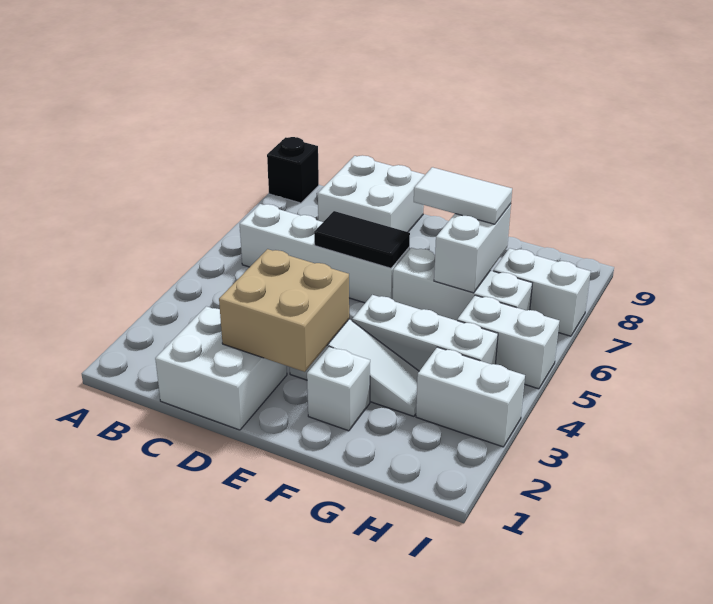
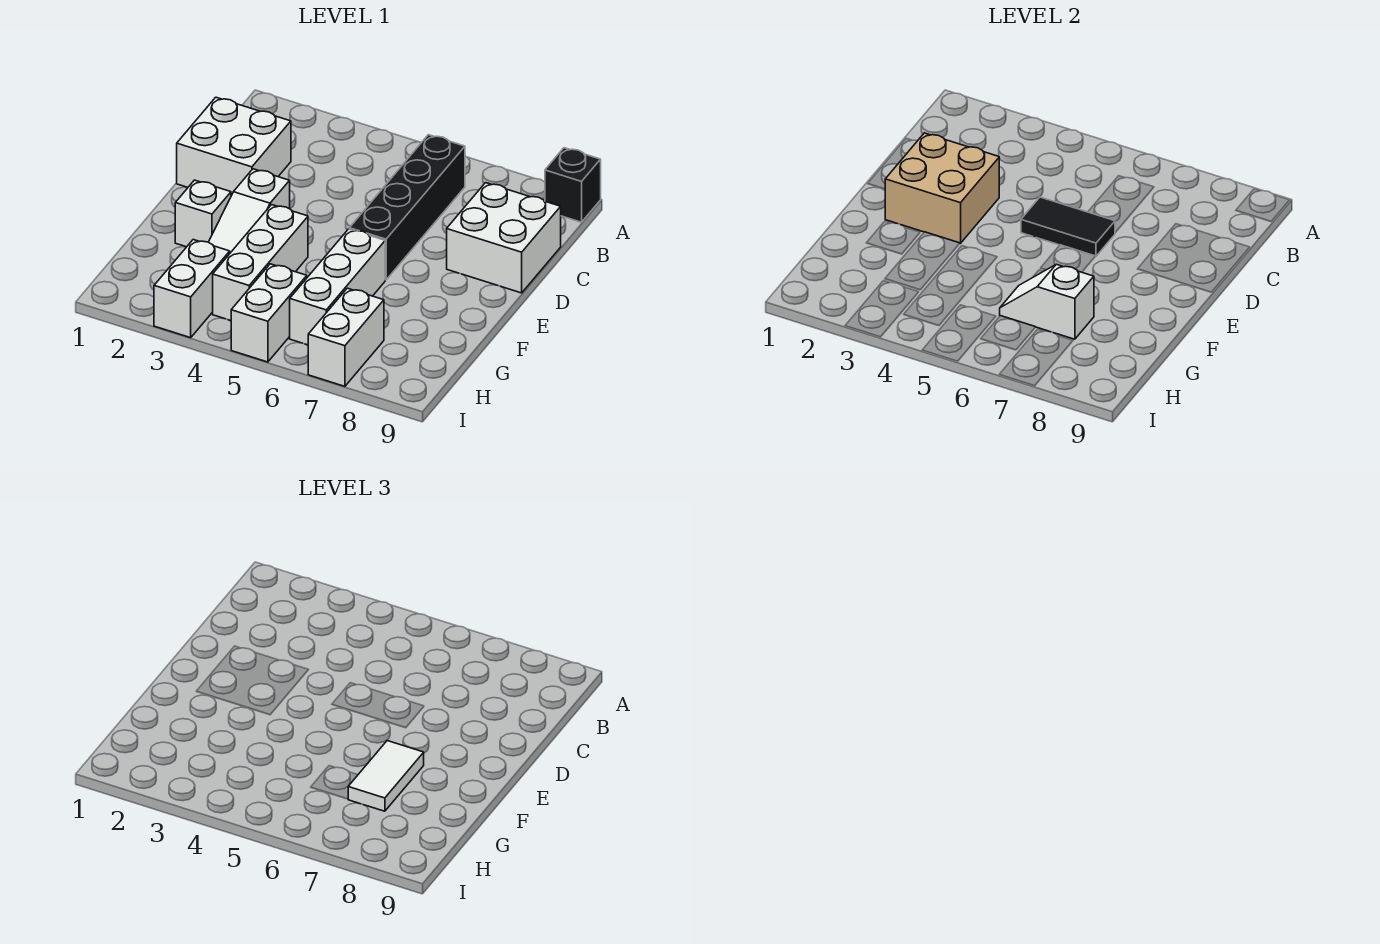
white brick B6:E6 level 1 -> black brick B6:E6 level 1
black tile D6:E6 level 2 -> black tile D5:D6 level 2
white brick G6:G7 level 2 -> white slope G6:G7 level 2 top 7

